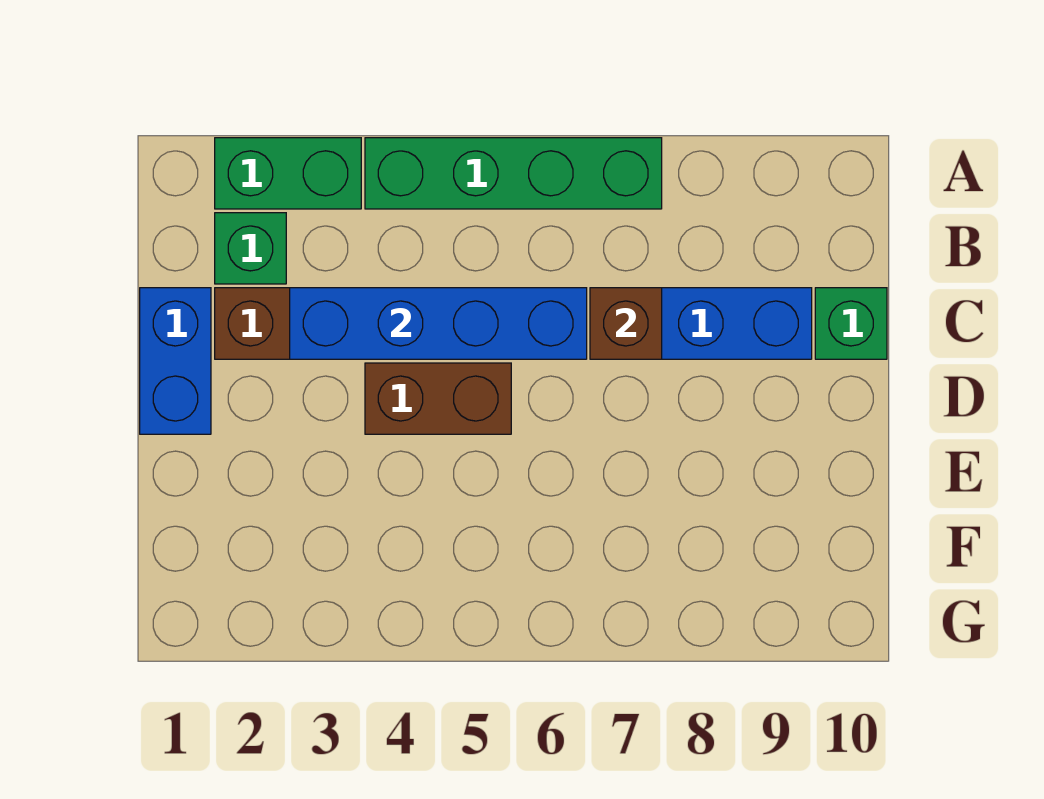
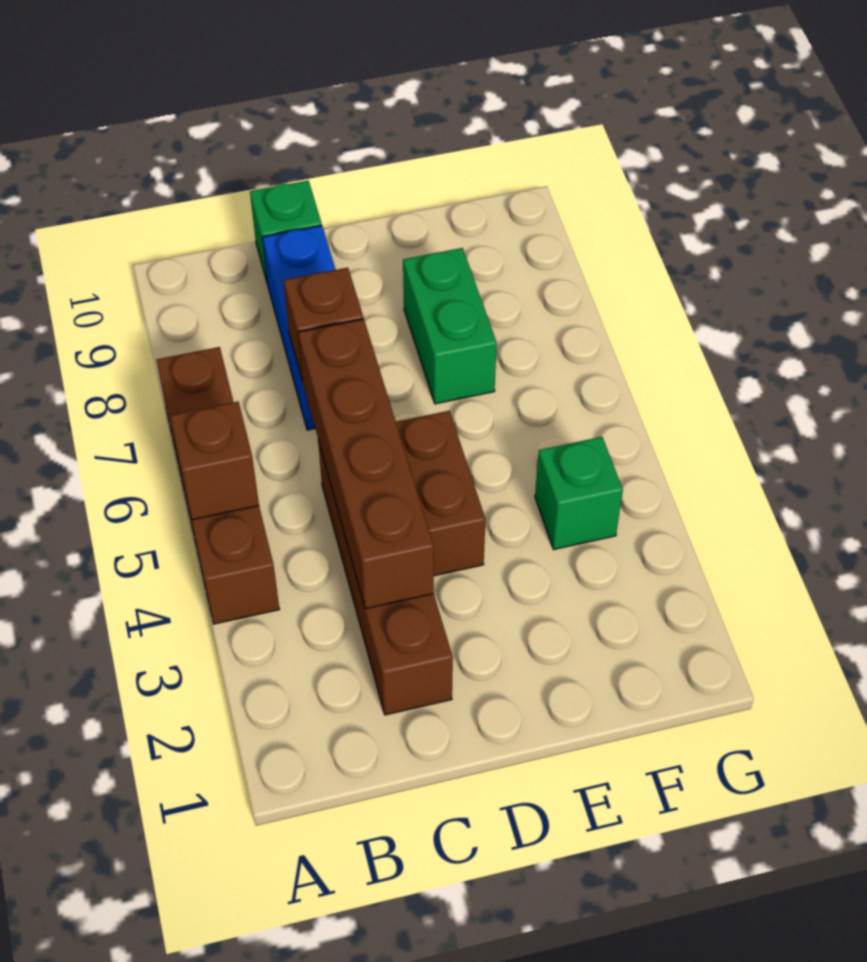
green brick A2:A3 level 1 -> green brick E7:E8 level 1
green brick A4:A7 level 1 -> brown brick A4:A7 level 1
none -> brown brick A5 level 2
green brick B2 level 1 -> green brick F4 level 1
blue brick C1:D1 level 1 -> none
blue brick C3:C6 level 2 -> brown brick C3:C6 level 2

